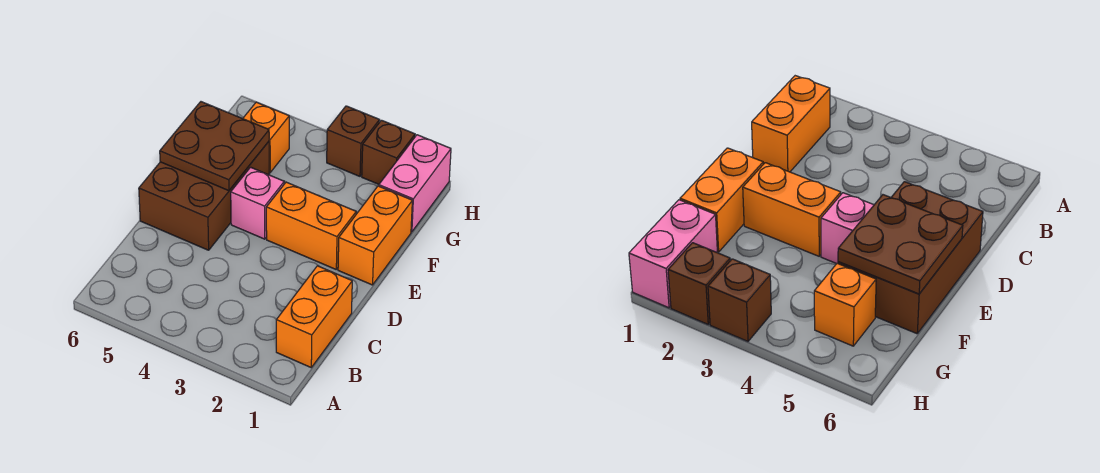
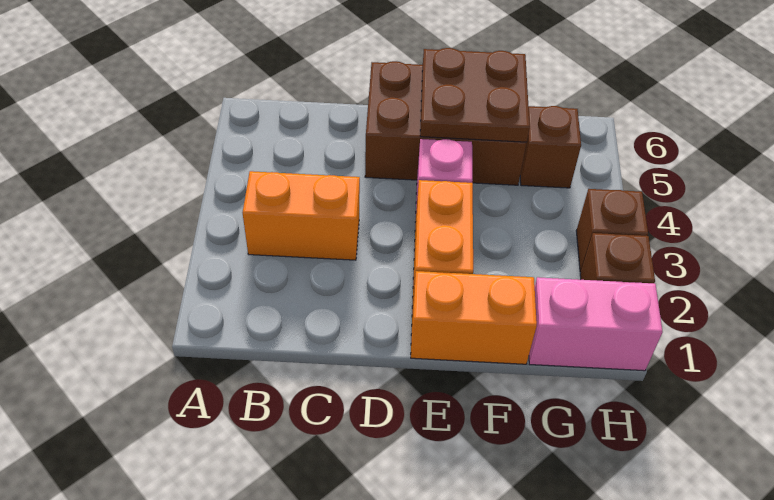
orange brick B1:C1 level 1 -> orange brick B3:C3 level 1
orange brick G5 level 1 -> brown brick G5 level 1

